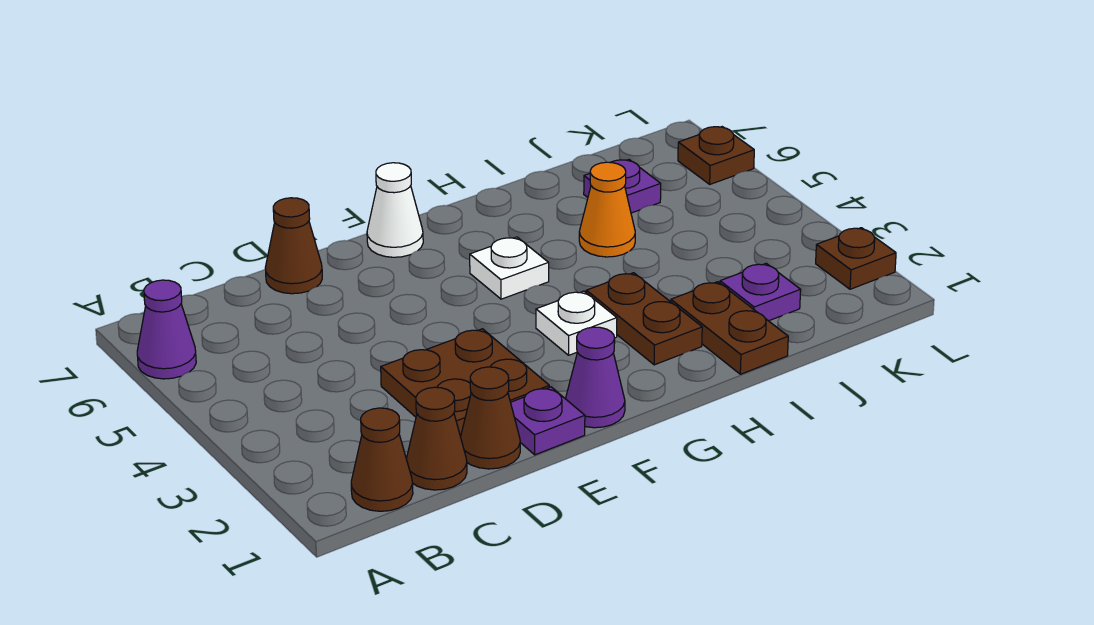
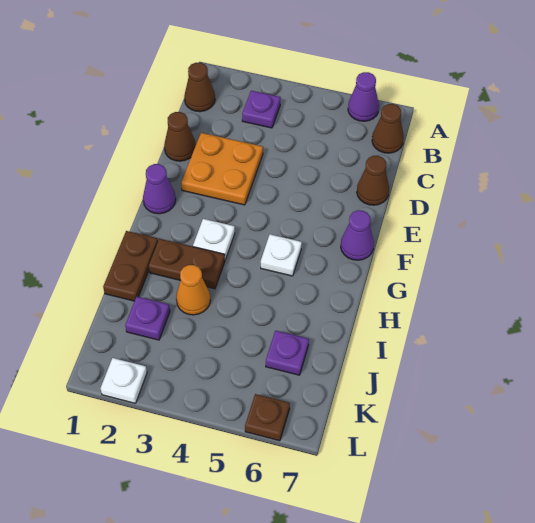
brown cone C1 level 1 -> brown cone B7 level 1
brown plate D2:E3 level 1 -> orange plate D2:E3 level 1
purple plate E1 level 1 -> purple plate B3 level 1
white cone F7 level 1 -> purple cone F7 level 1
brown plate I1:I2 level 1 -> brown plate H1:I1 level 1
orange cone I5 level 1 -> orange cone I3 level 1
brown plate L2 level 1 -> white plate L2 level 1

